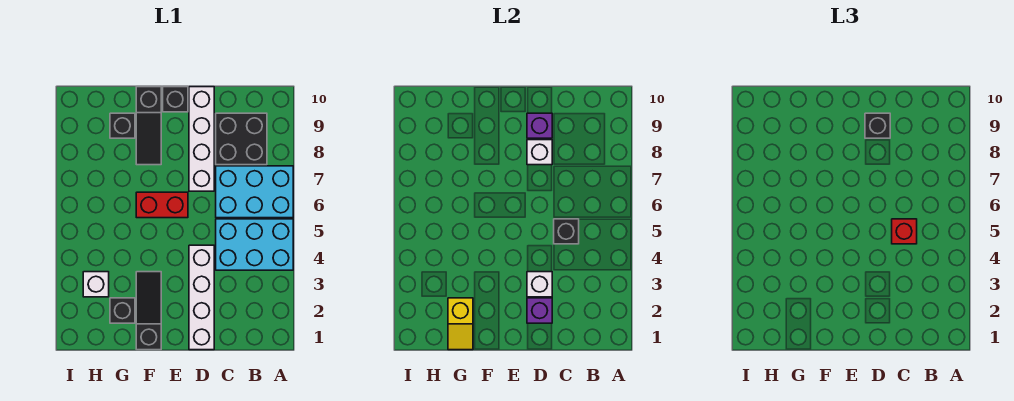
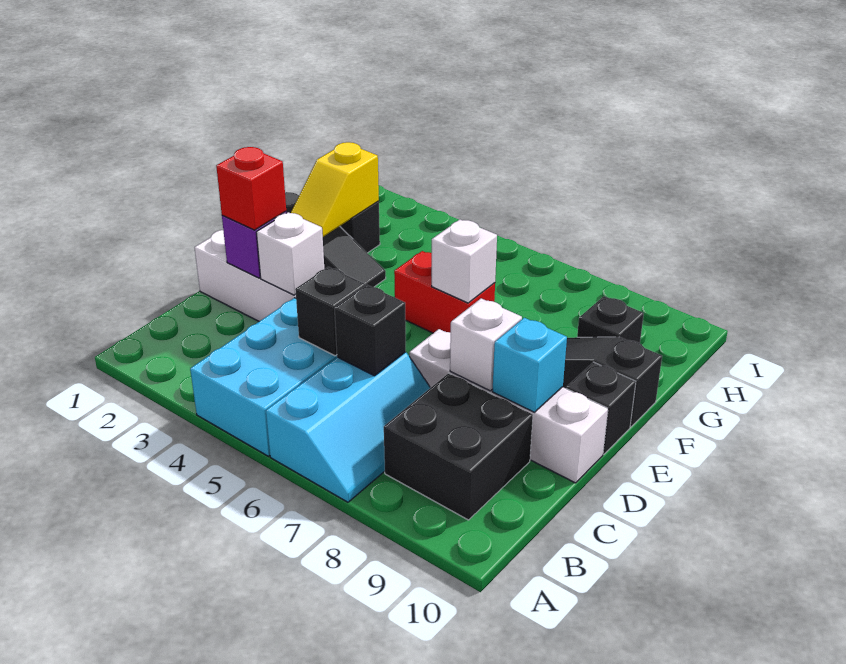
cyan brick A6:C7 level 1 -> cyan slope A6:C7 level 1 top 6
red brick C5 level 3 -> red brick D2 level 3
purple brick D9 level 2 -> cyan brick D9 level 2
black brick D9 level 3 -> black brick C6 level 2
red brick E6:F6 level 1 -> red brick F5:F6 level 1
yellow slope G1:G2 level 2 top 2 -> yellow slope F2:G2 level 2 top G
white brick H3 level 1 -> white brick F6 level 2

